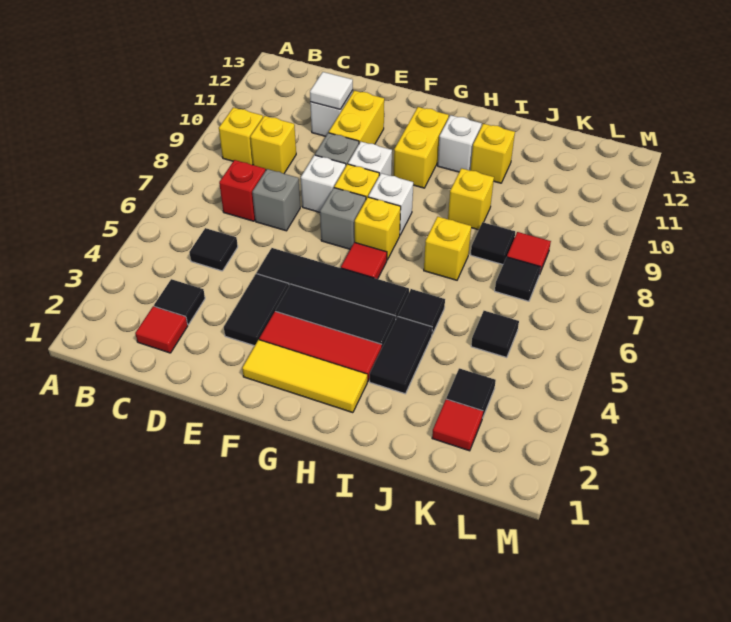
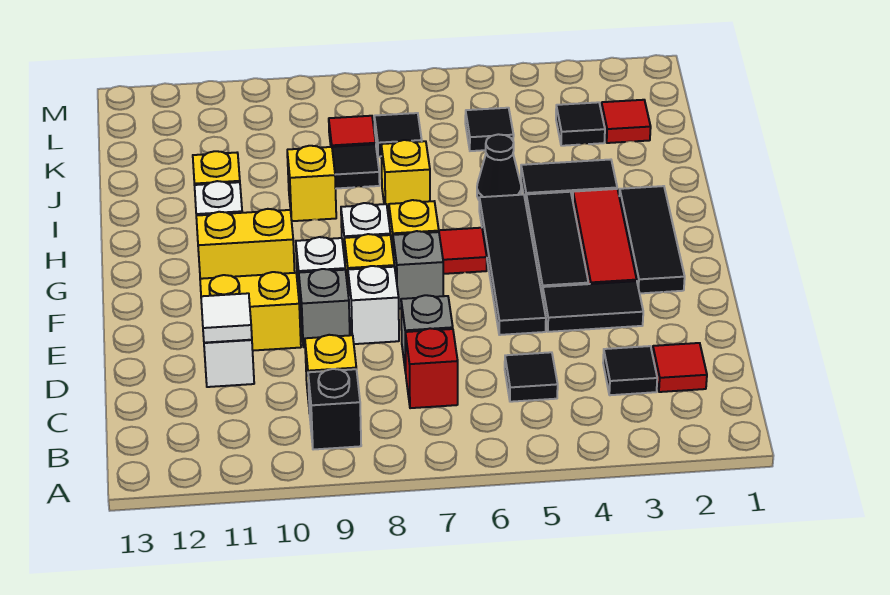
yellow brick B9 level 1 -> black brick B9 level 1
yellow tile F2:H2 level 1 -> black tile F2:H2 level 1
black tile I5 level 1 -> black cone I5 level 1

